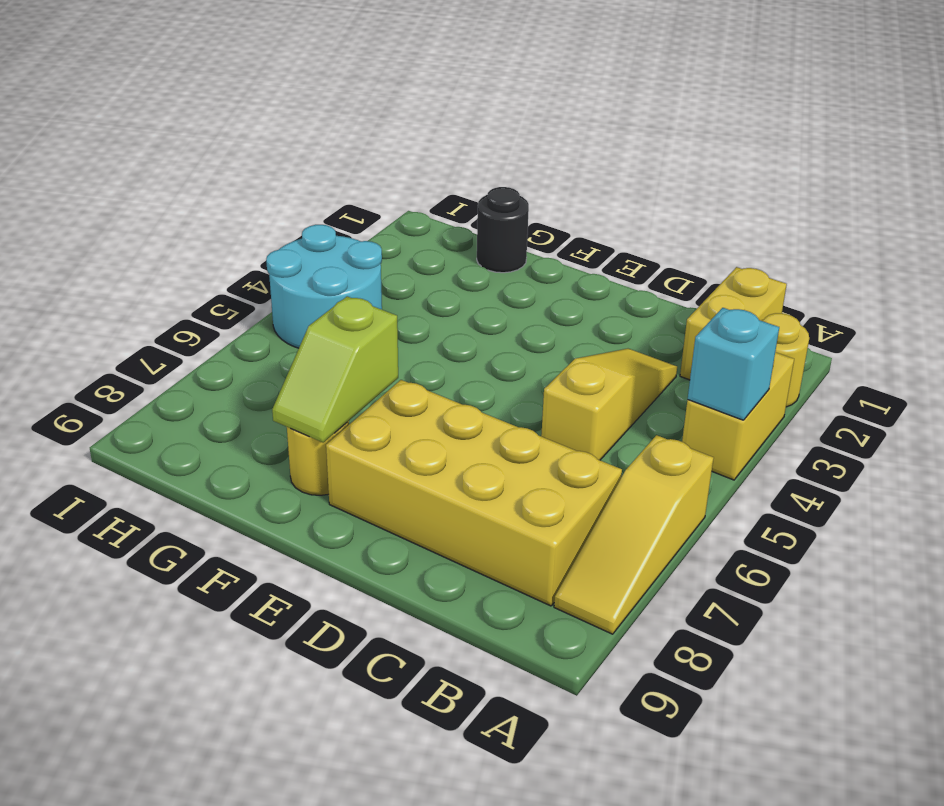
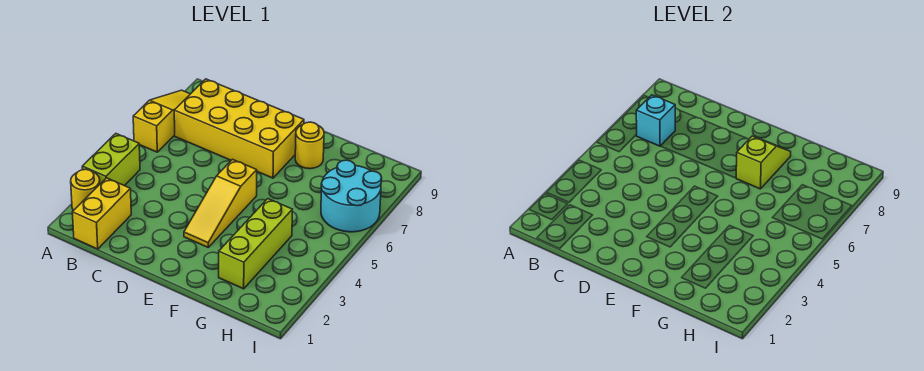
yellow brick A3:A4 level 1 -> lime brick A3:A4 level 1
cyan brick A4 level 2 -> cyan brick B7 level 2
yellow slope C3:C5 level 1 top 5 -> yellow slope E3:E5 level 1 top 5
black round brick G1 level 1 -> none
none -> lime brick G2:G4 level 1
cyan round brick H4:I5 level 1 -> cyan round brick H6:I7 level 1

